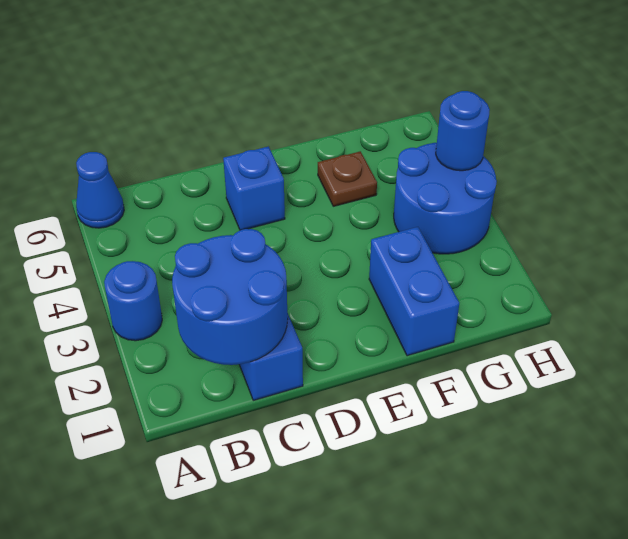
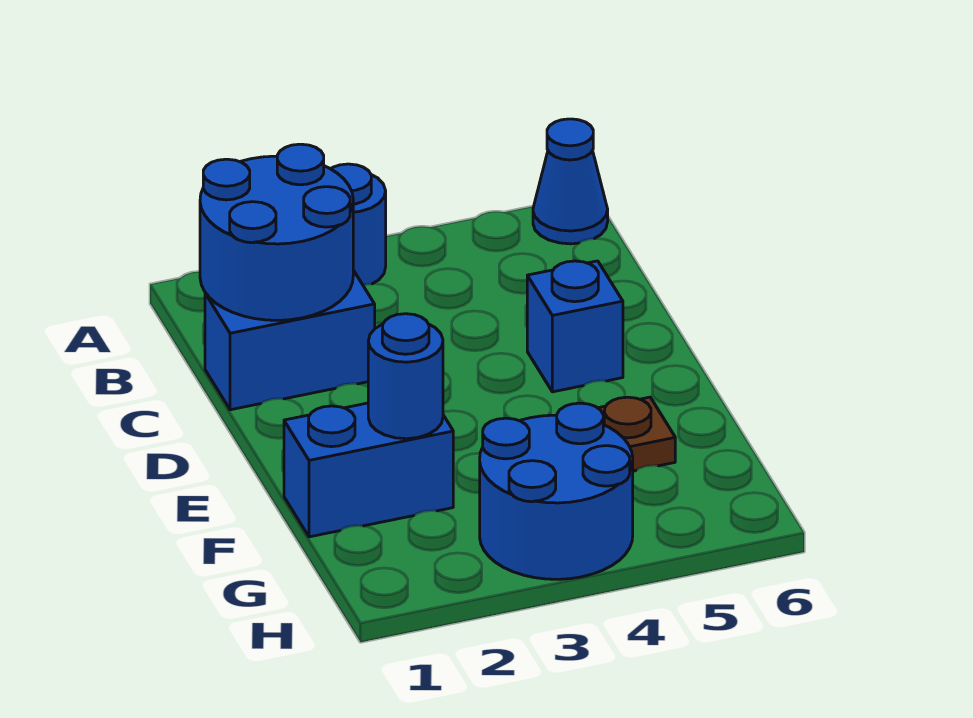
blue round brick H4 level 2 -> blue round brick F2 level 2

